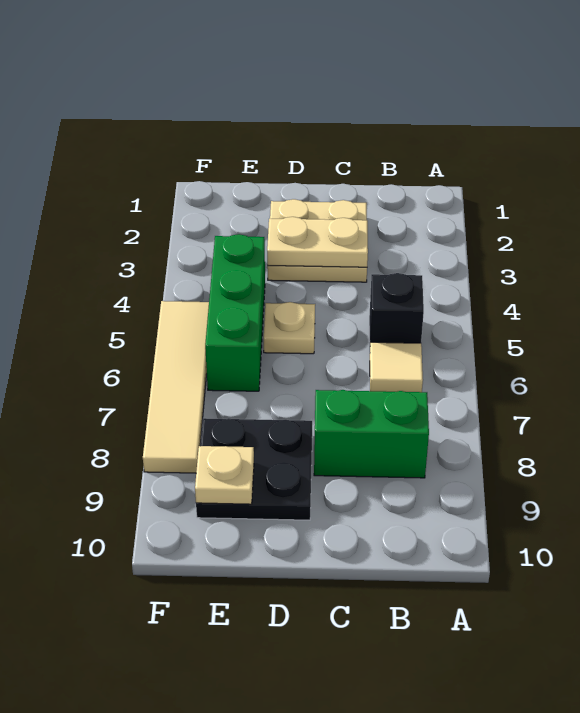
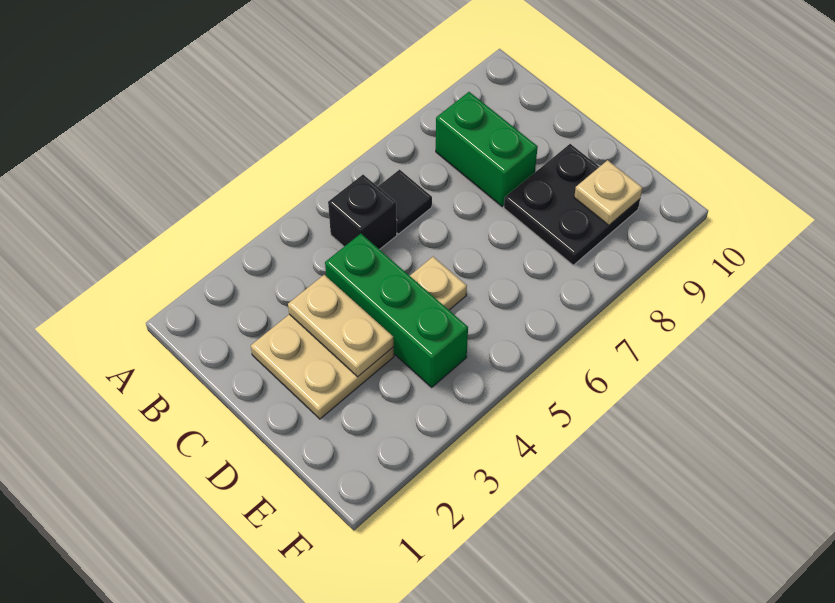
tan tile B6 level 1 -> black tile B6 level 1
green brick E4:E6 level 1 -> green brick C4:E4 level 1
tan tile F5:F8 level 1 -> none

